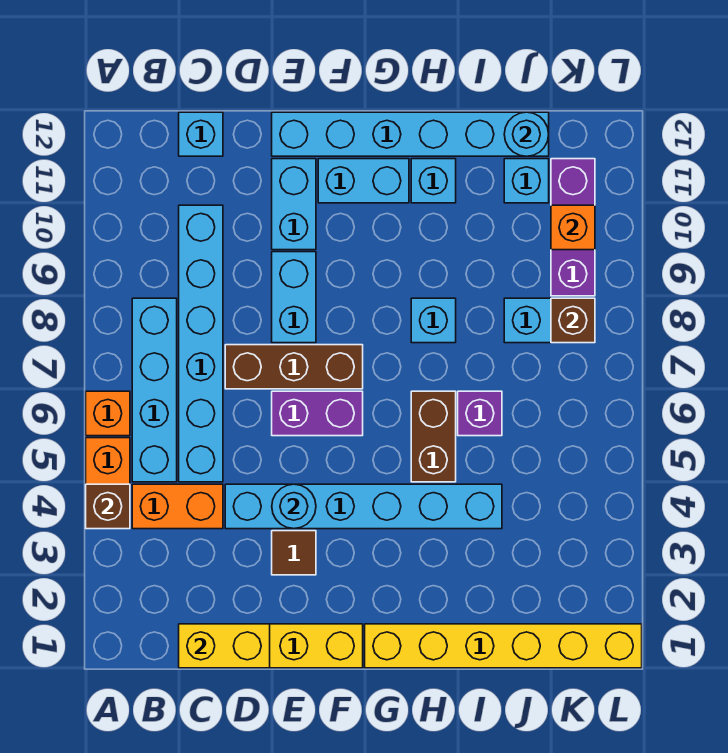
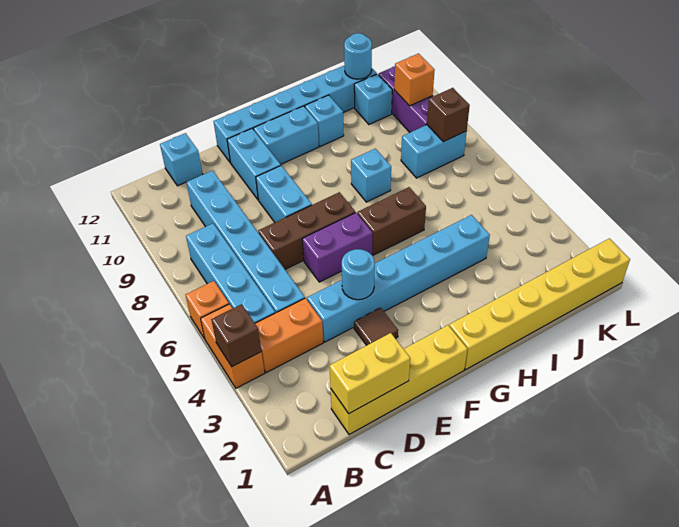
brown brick H5:H6 level 1 -> brown brick G6:H6 level 1
purple brick I6 level 1 -> none

